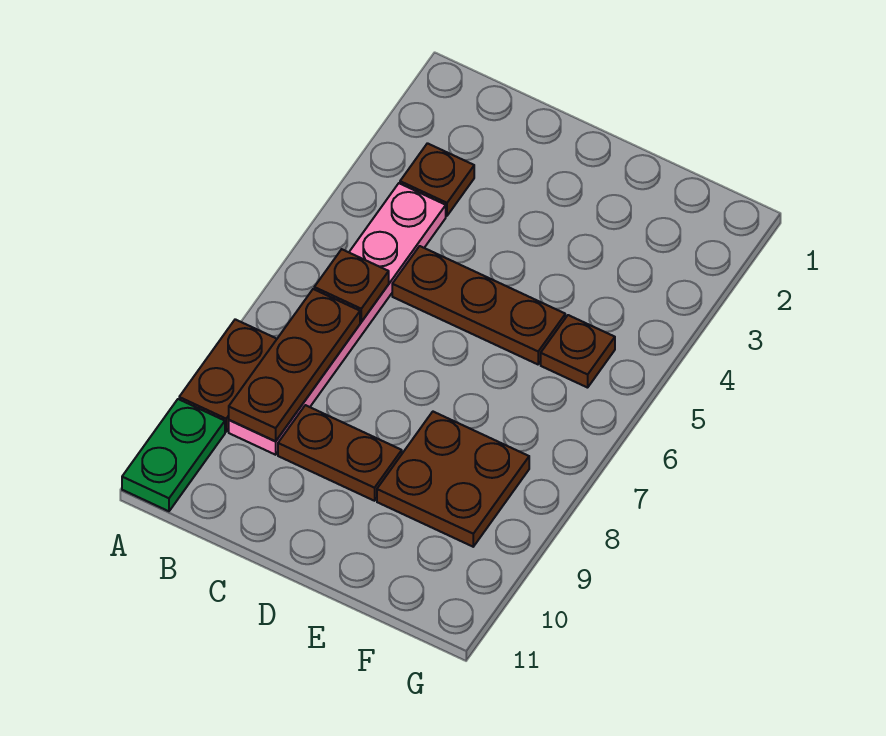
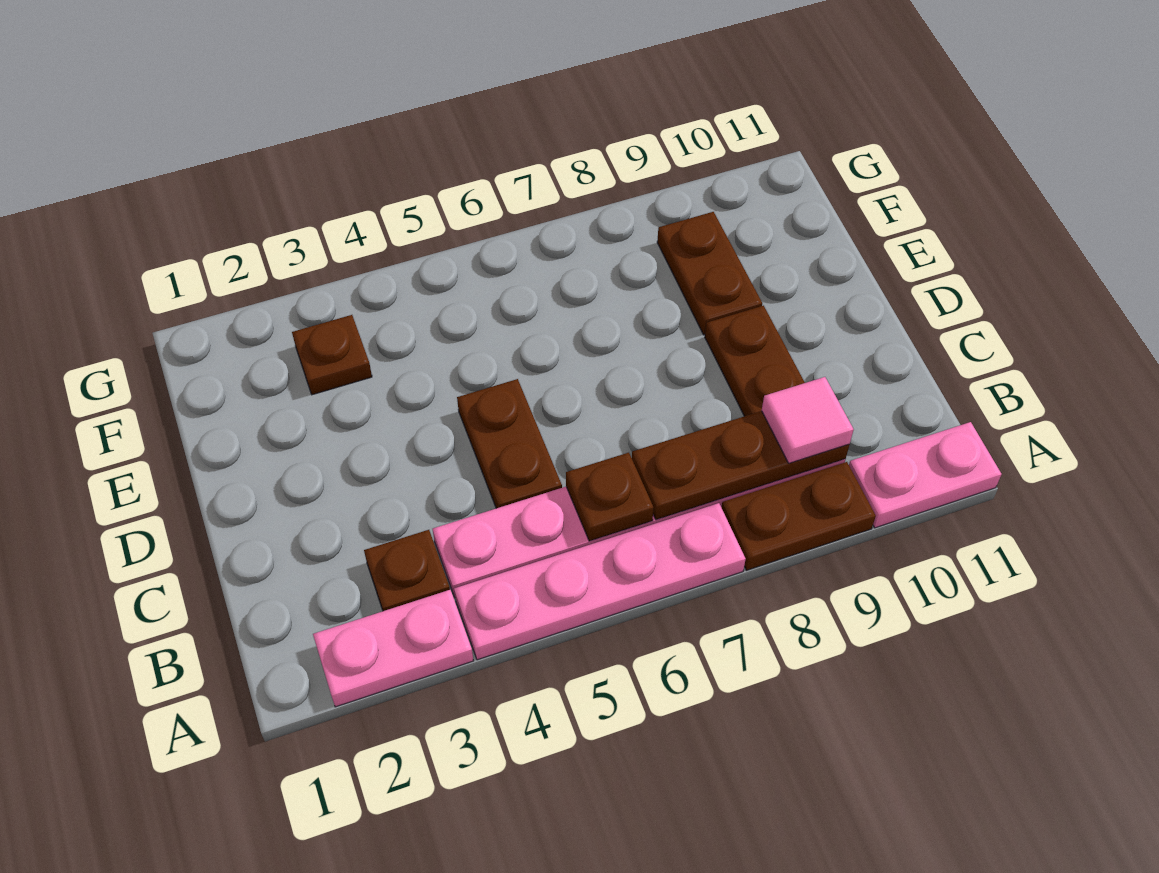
none -> pink plate A2:A3 level 1
none -> pink plate A4:A7 level 1
green plate A10:A11 level 1 -> pink plate A10:A11 level 1
none -> pink tile B9 level 3
brown plate C5:E5 level 1 -> brown plate C5:D5 level 1
brown plate E8:F9 level 1 -> brown plate E9:F9 level 1
brown plate F5 level 1 -> brown plate F3 level 1

